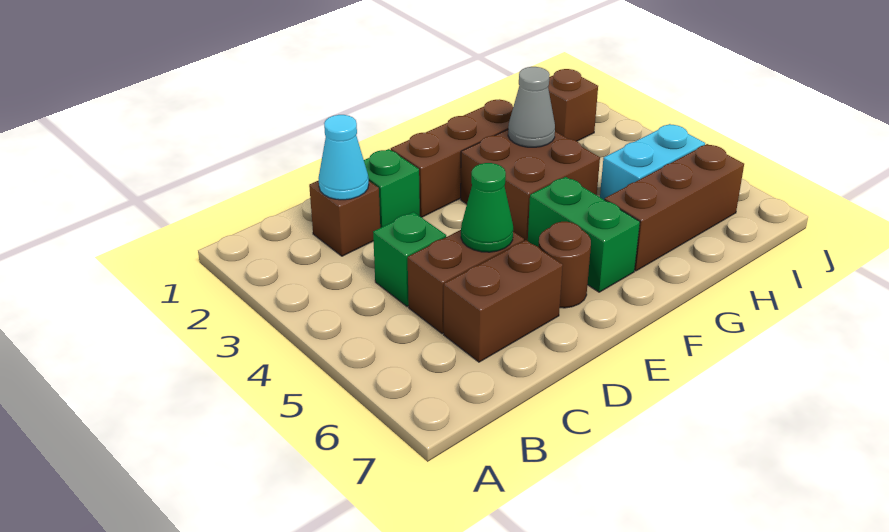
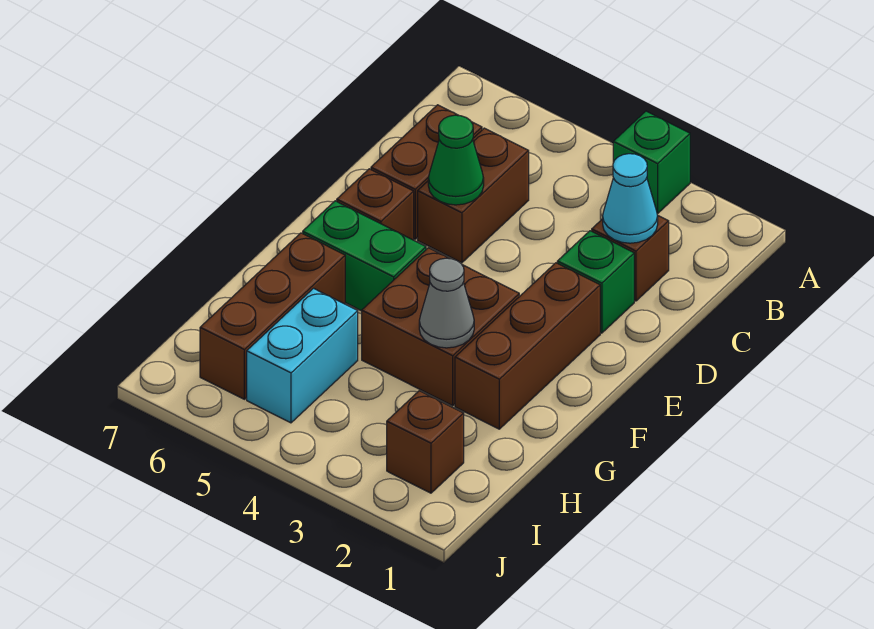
green brick C4 level 1 -> green brick A3 level 1
brown round brick E6 level 1 -> brown brick E6 level 1

